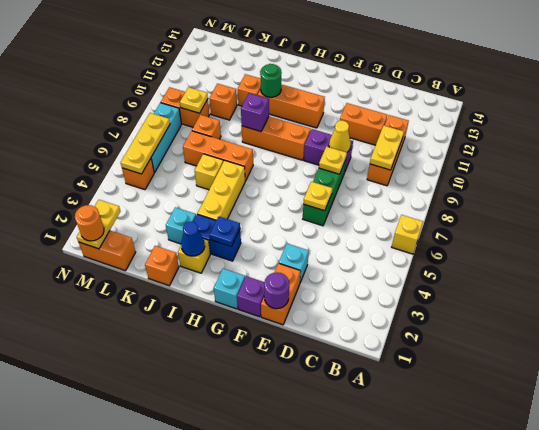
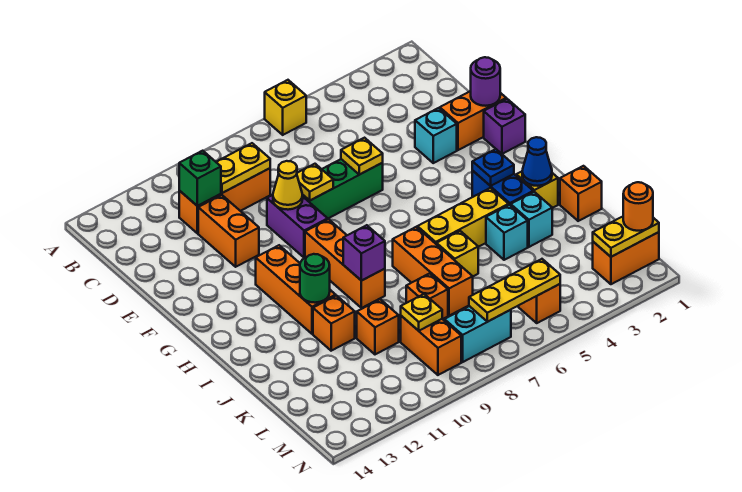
none -> green brick C11 level 2
cyan brick G1 level 1 -> cyan brick J4 level 1
orange brick L1:M1 level 1 -> orange brick M1:M2 level 1
cyan brick M6:M8 level 1 -> cyan brick M7:M8 level 1

